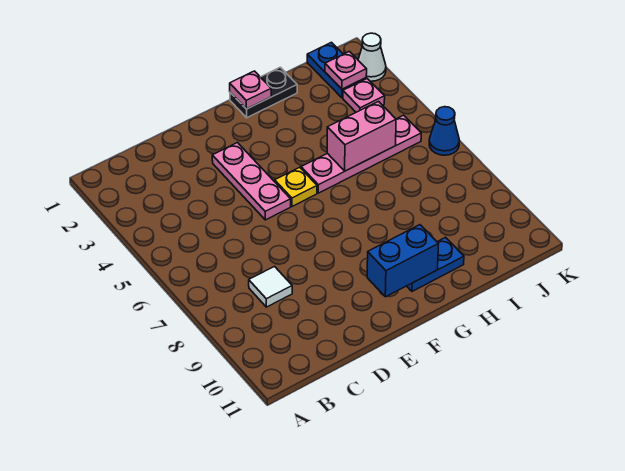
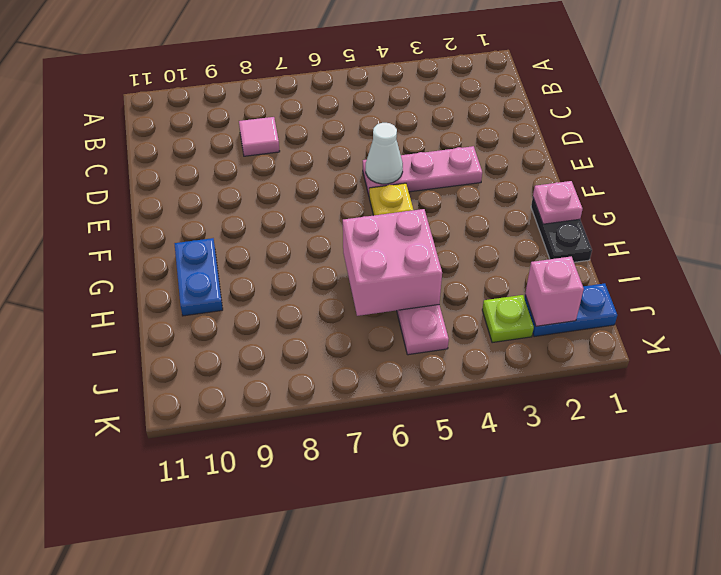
white tile C8 level 1 -> pink tile C8 level 1
blue brick F10:G10 level 2 -> none
pink brick H5:I5 level 2 -> pink brick H5:I6 level 2
pink plate J2 level 2 -> pink brick J2 level 2
pink plate J3 level 1 -> lime plate J3 level 1
white cone K2 level 1 -> white cone E5 level 2
blue cone K6 level 1 -> none

